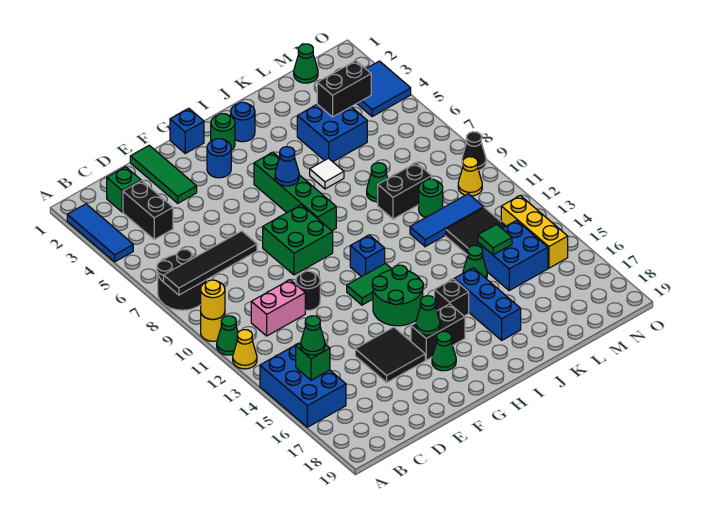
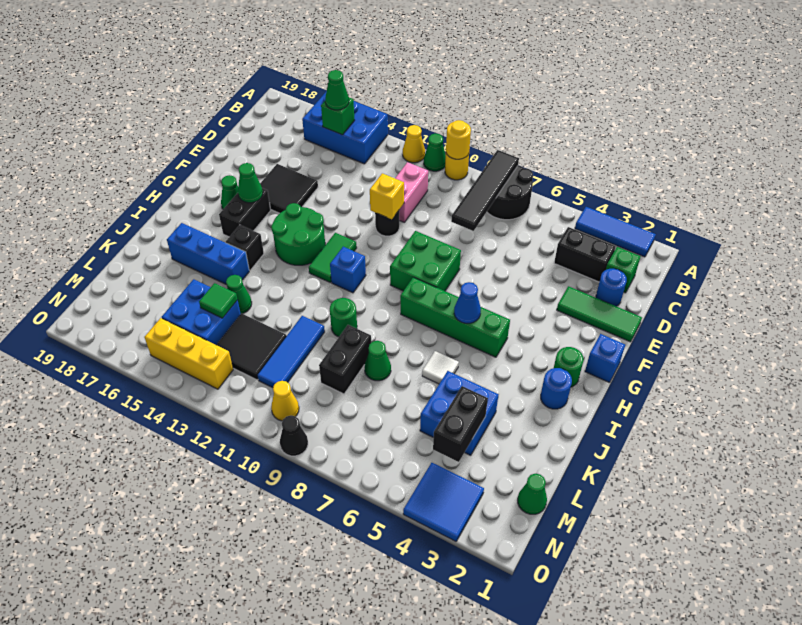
none -> yellow brick E11 level 2
blue round brick G3 level 1 -> blue round brick D2 level 1
green round brick L10 level 1 -> green round brick J10 level 1

